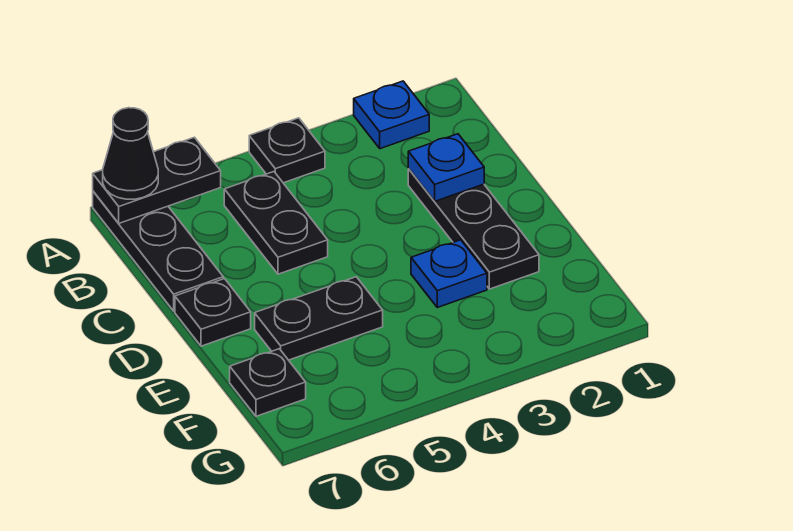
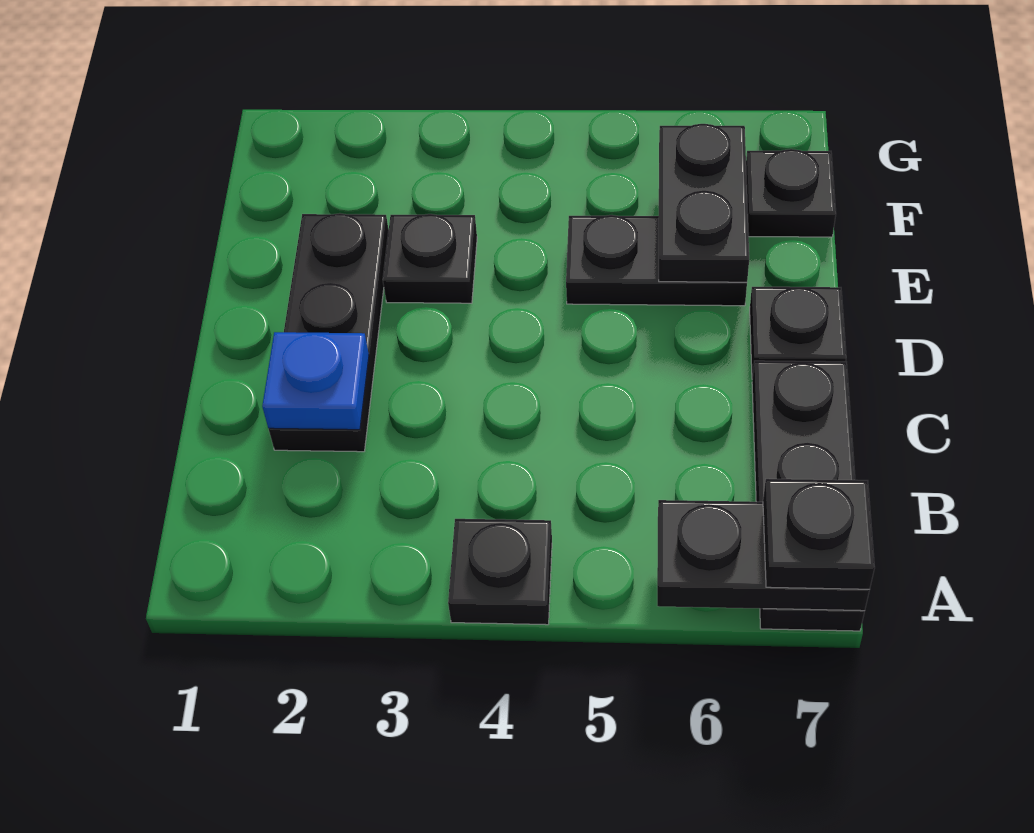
blue plate A2 level 1 -> none
black cone A7 level 3 -> black plate A7 level 3
black plate B5:C5 level 1 -> black plate E6:F6 level 2
blue plate E3 level 1 -> black plate E3 level 1

